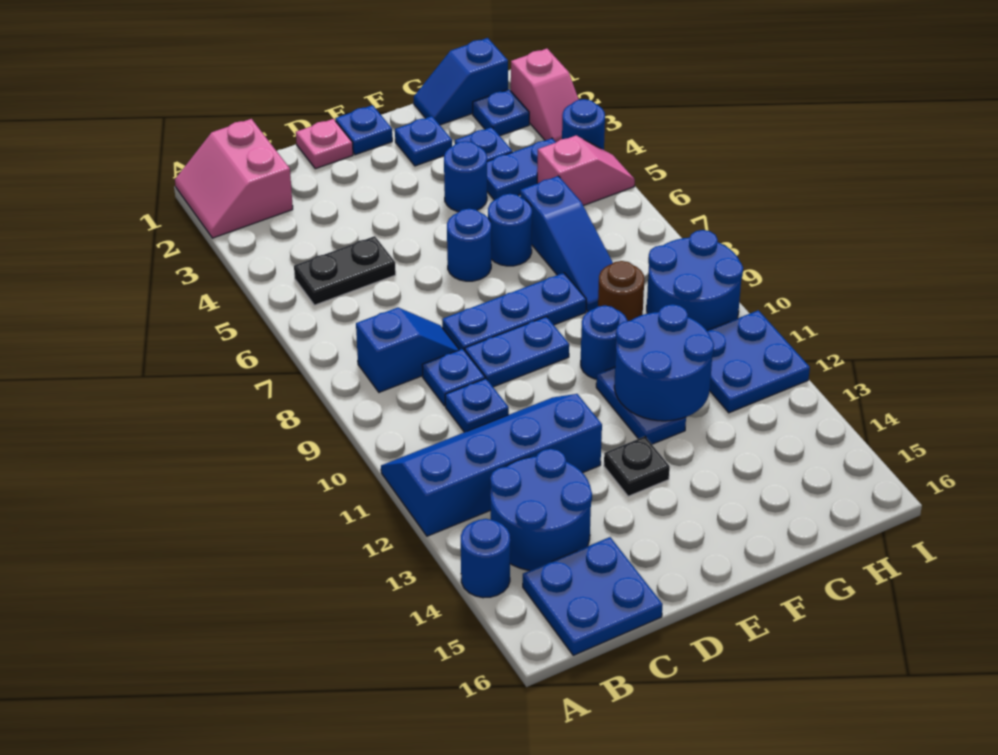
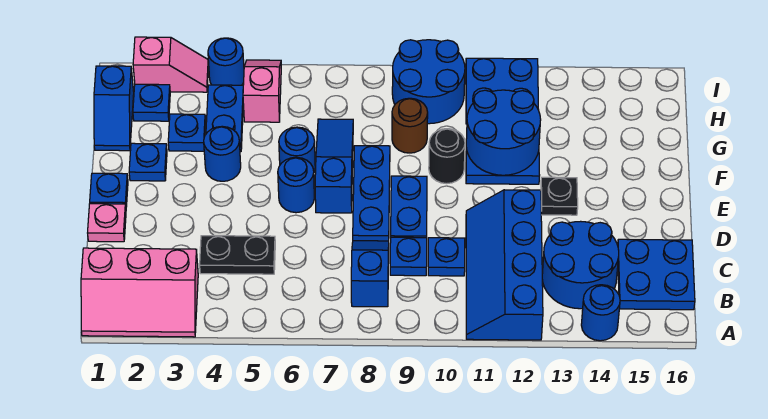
pink slope A1:B2 level 1 top B -> pink slope A1:B3 level 1 top B
black plate B5:C5 level 1 -> black plate C4:C5 level 1
blue round brick F10 level 1 -> black round brick F10 level 1
blue slope G6:G8 level 1 top 6 -> blue slope E7:G7 level 1 top E

